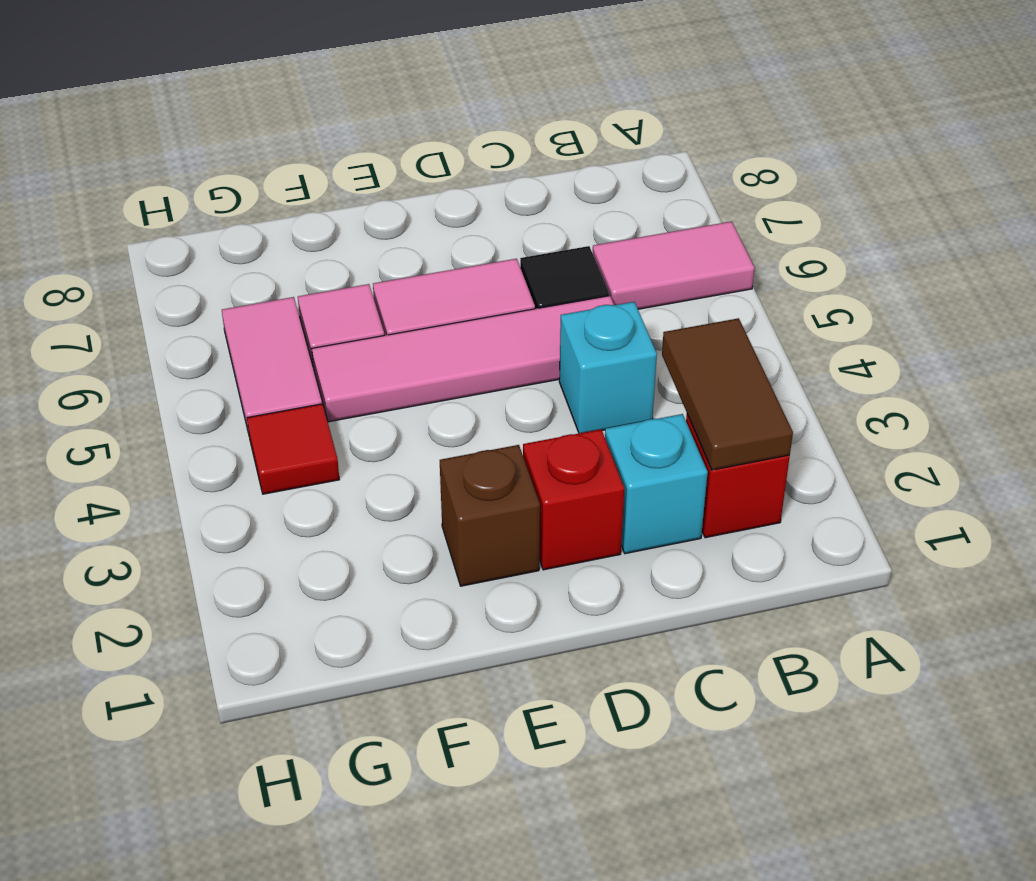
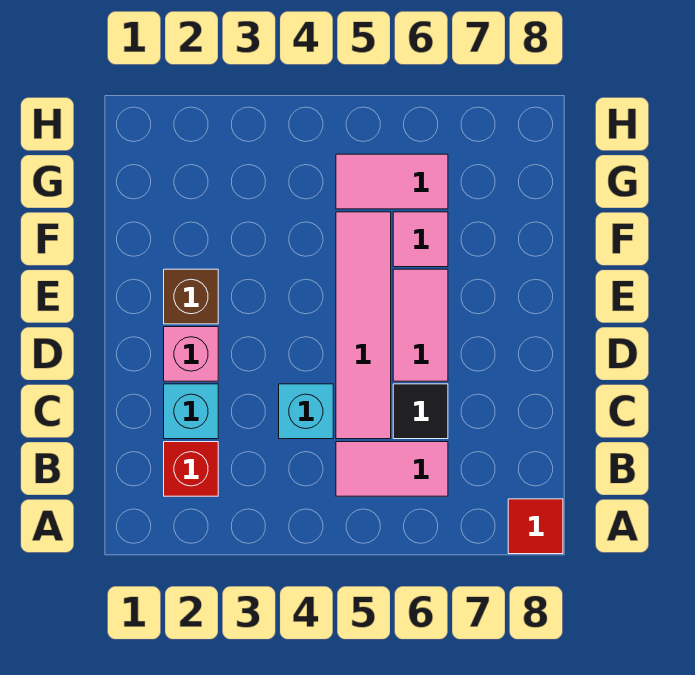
pink tile A6:B6 level 1 -> pink tile B5:B6 level 1
brown tile B2:B3 level 2 -> none
red brick D2 level 1 -> pink brick D2 level 1
red tile G4 level 1 -> red tile A8 level 1

